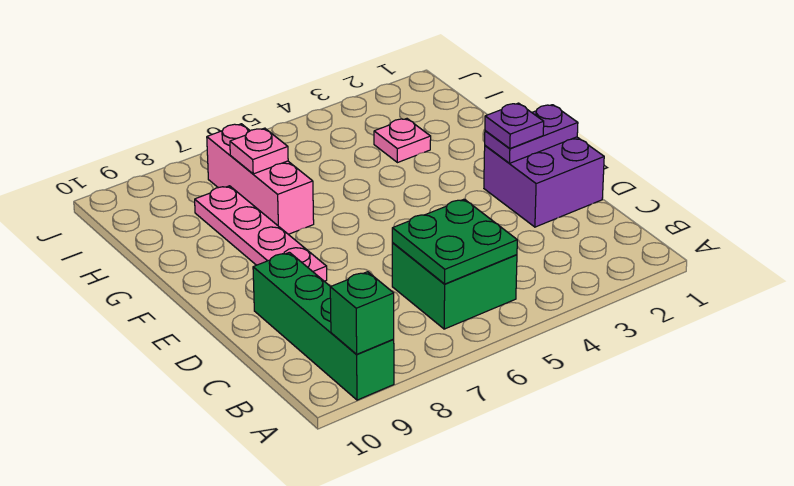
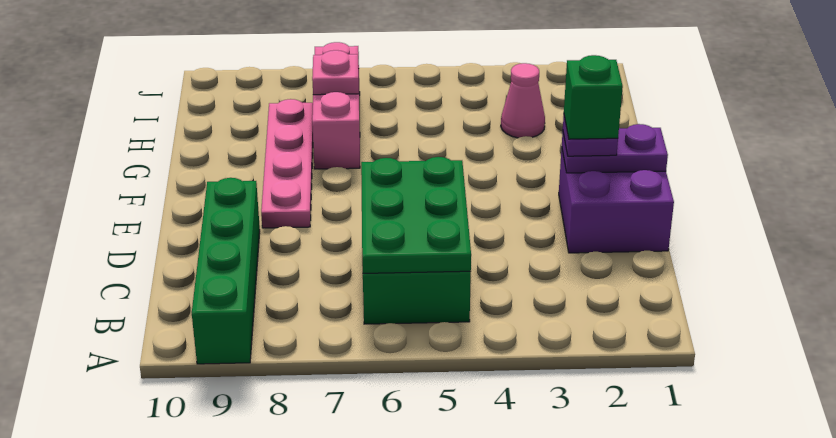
green brick A9 level 2 -> green brick E2 level 4
green plate B5:C6 level 2 -> green plate B5:D6 level 2
pink plate H3 level 1 -> pink cone H3 level 1

